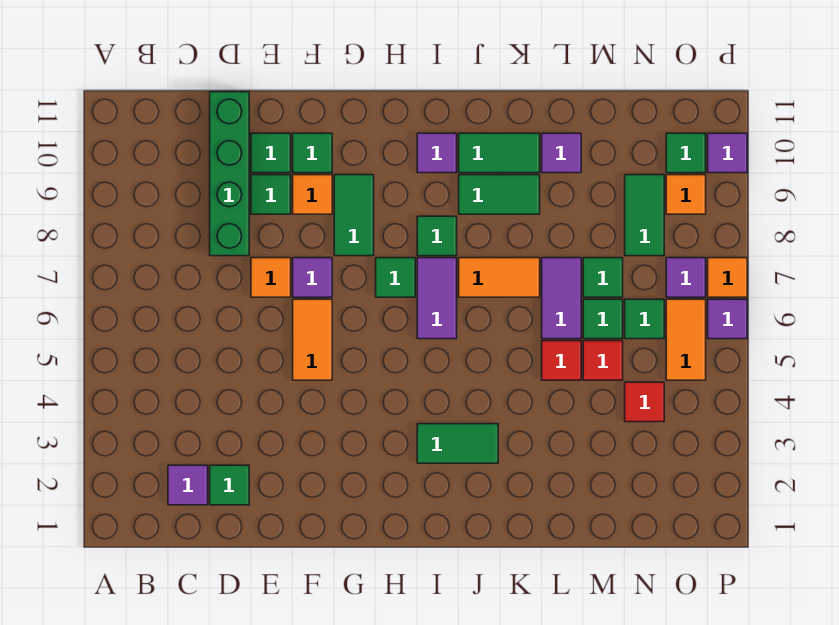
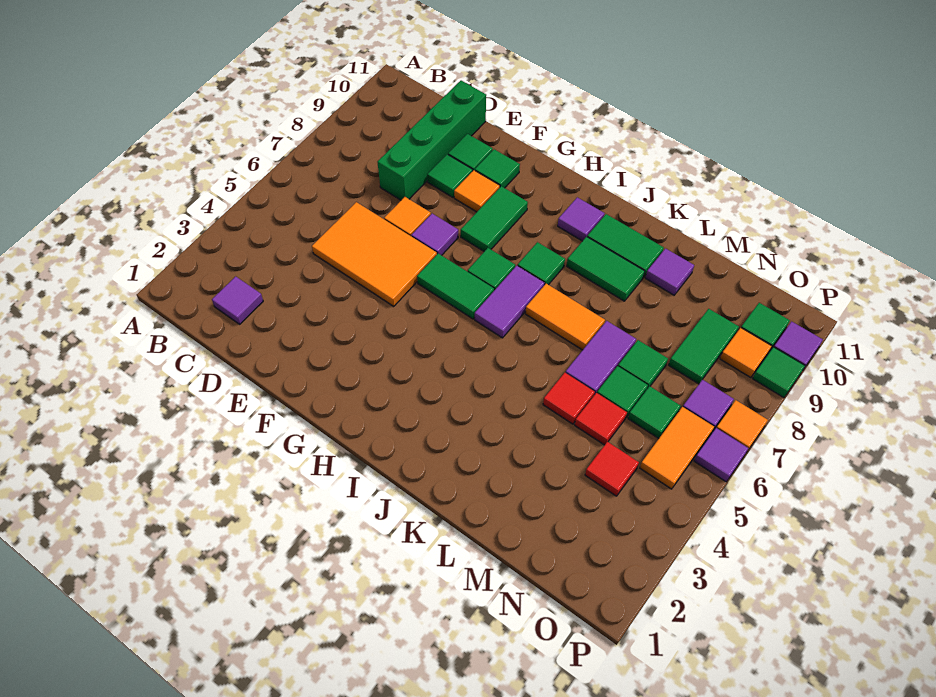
green tile D2 level 1 -> green tile P9 level 1
orange tile F5:F6 level 1 -> orange tile D5:F6 level 1
green tile I3:J3 level 1 -> green tile G6:H6 level 1

